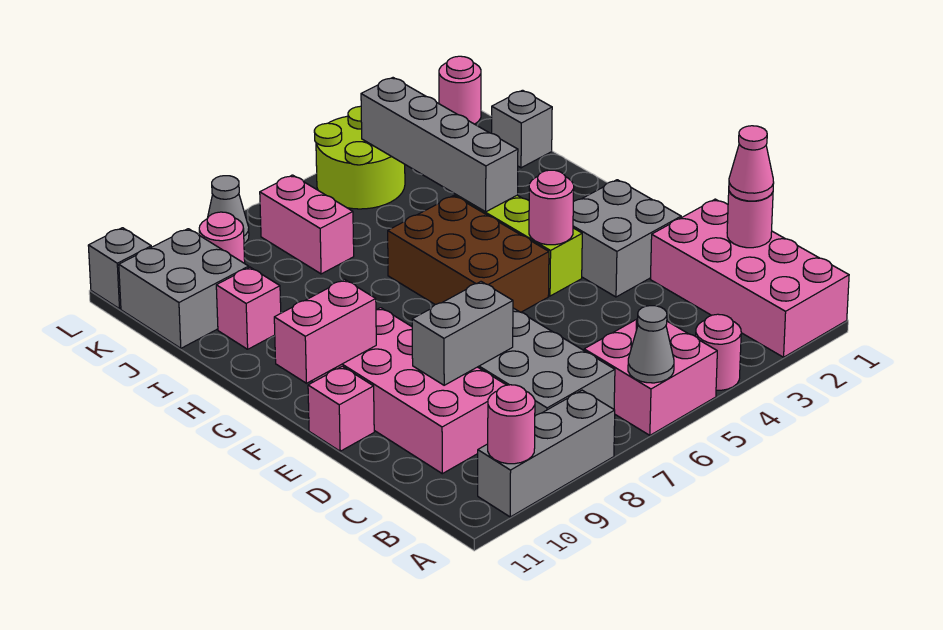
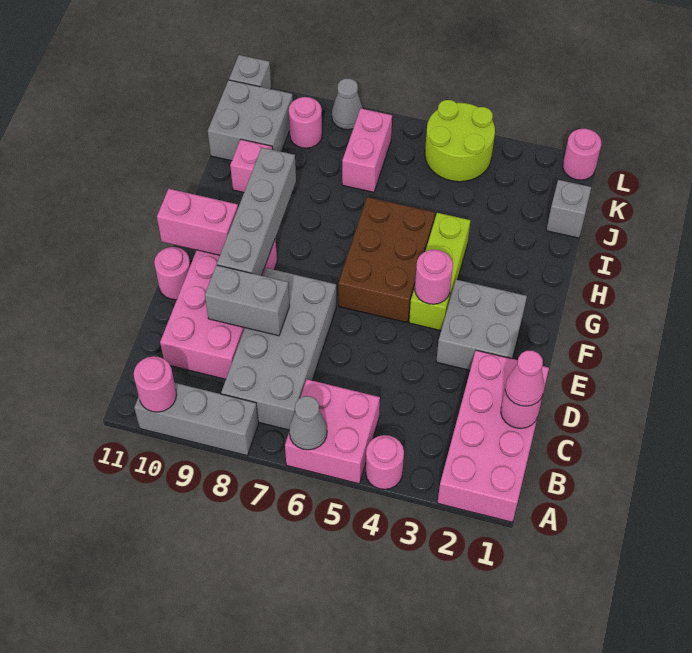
pink brick E11 level 1 -> pink round brick E11 level 1
grey brick H4:K4 level 2 -> grey brick E9:H9 level 2

